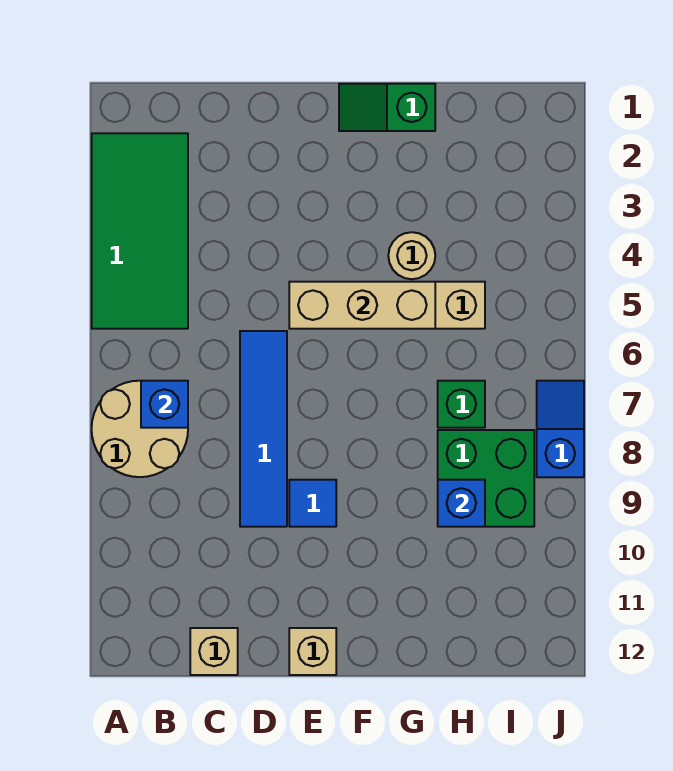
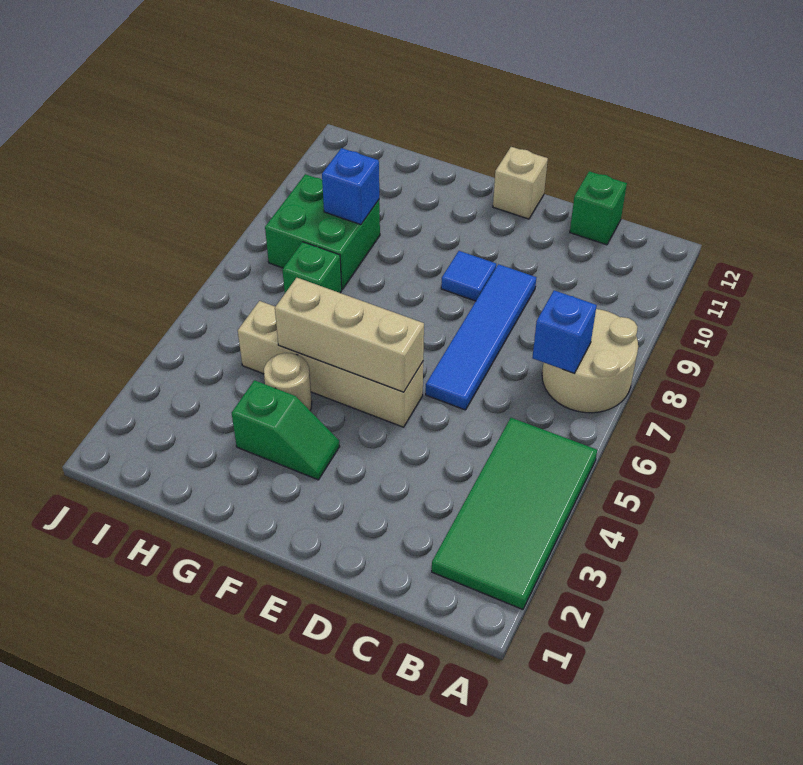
tan brick C12 level 1 -> green brick C12 level 1
green slope F1:G1 level 1 top G -> green slope F3:G3 level 1 top G
blue slope J7:J8 level 1 top 8 -> none

